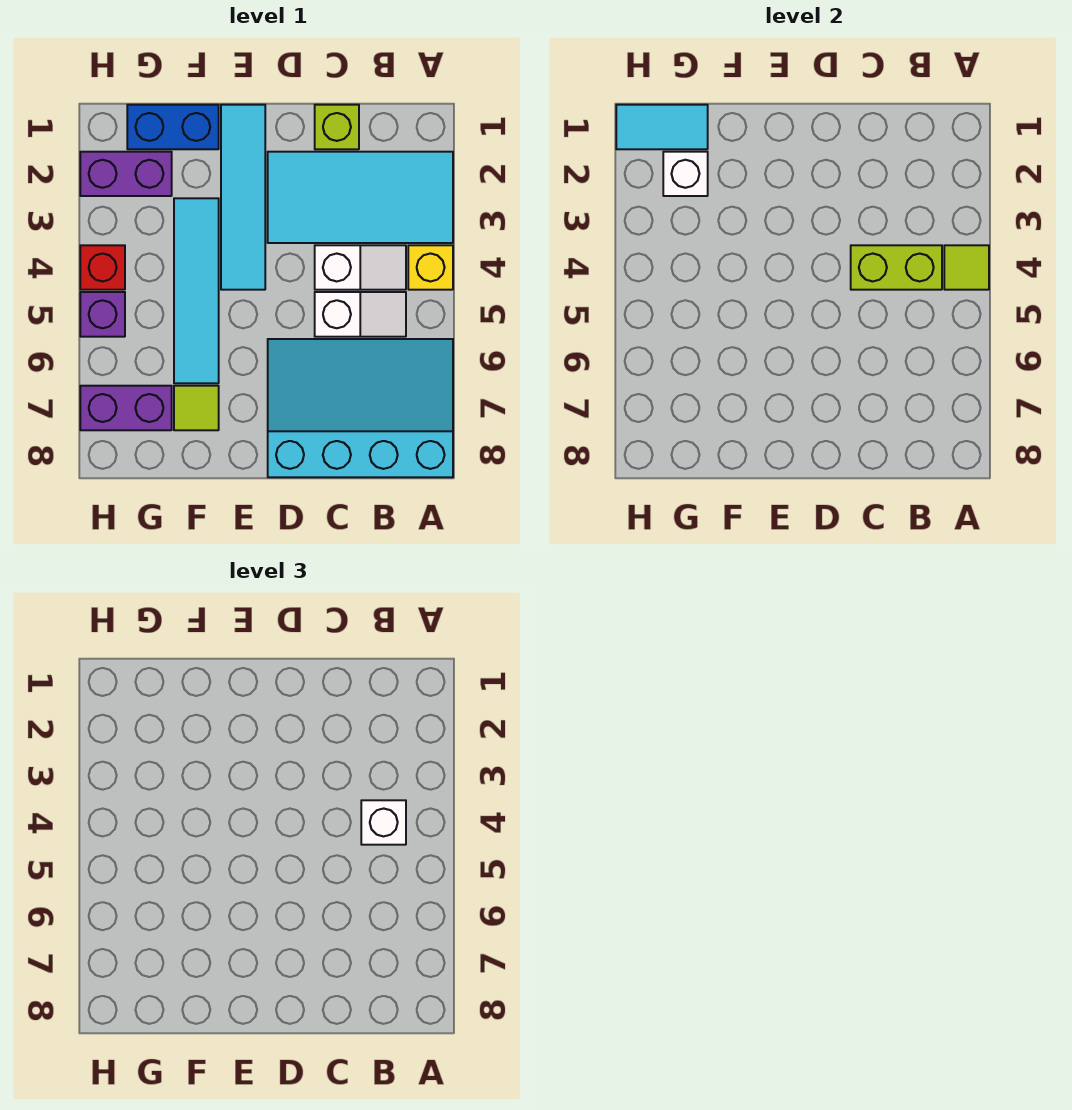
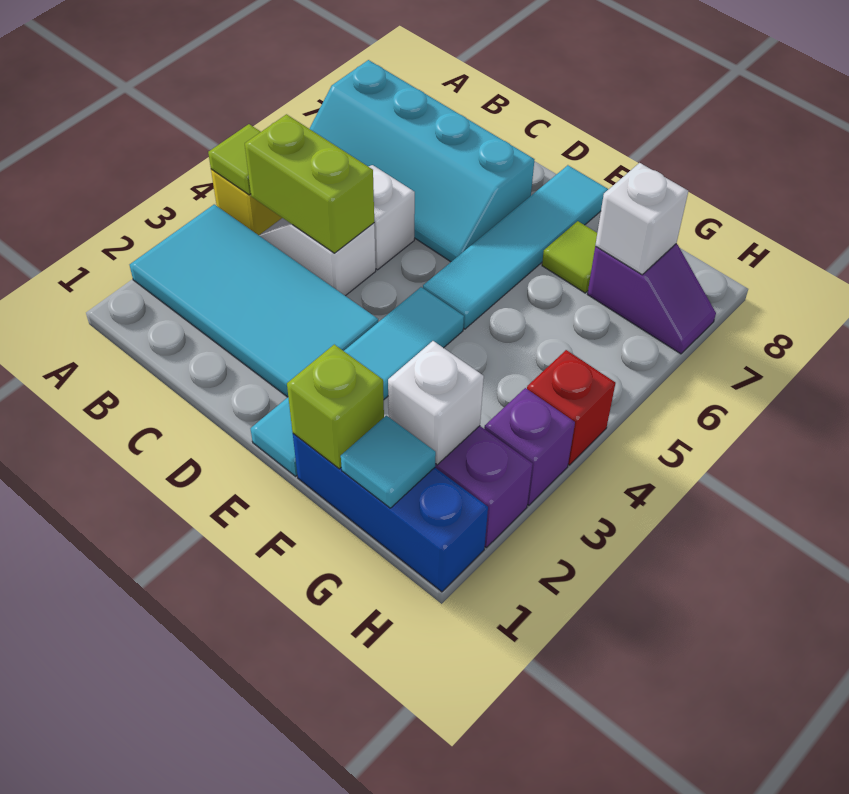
cyan slope A6:D8 level 1 top 8 -> cyan slope A6:D7 level 1 top 7
white brick B4 level 3 -> white brick G7 level 2
lime brick C1 level 1 -> lime brick F1 level 2
blue brick F1:G1 level 1 -> blue brick F1:H1 level 1
cyan tile F3:F6 level 1 -> cyan tile E5:E8 level 1
cyan tile G1:H1 level 2 -> cyan tile G1 level 2
purple brick G7:H7 level 1 -> purple slope G7:H7 level 1 top G
purple brick H5 level 1 -> purple brick H3 level 1

